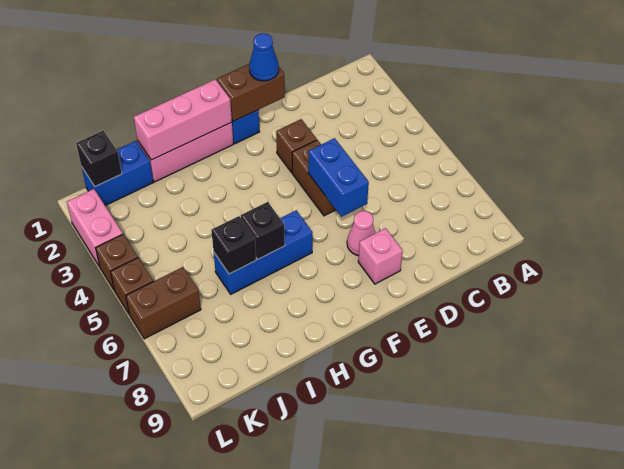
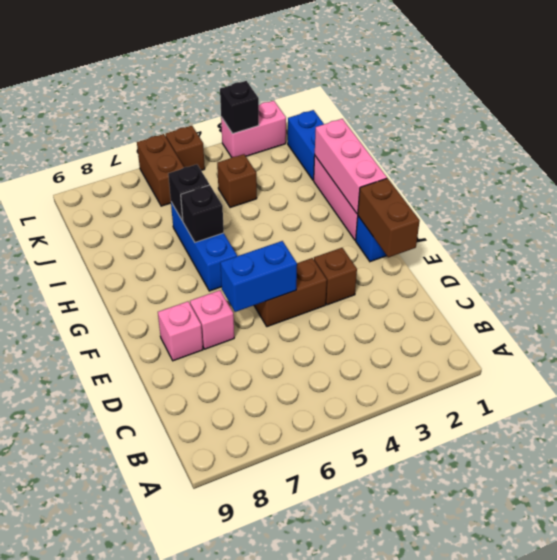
blue cone E1 level 3 -> none
pink cone E7 level 1 -> pink brick E7 level 1
black brick K1 level 2 -> black brick L3 level 2
brown brick L4 level 1 -> brown brick J4 level 1

